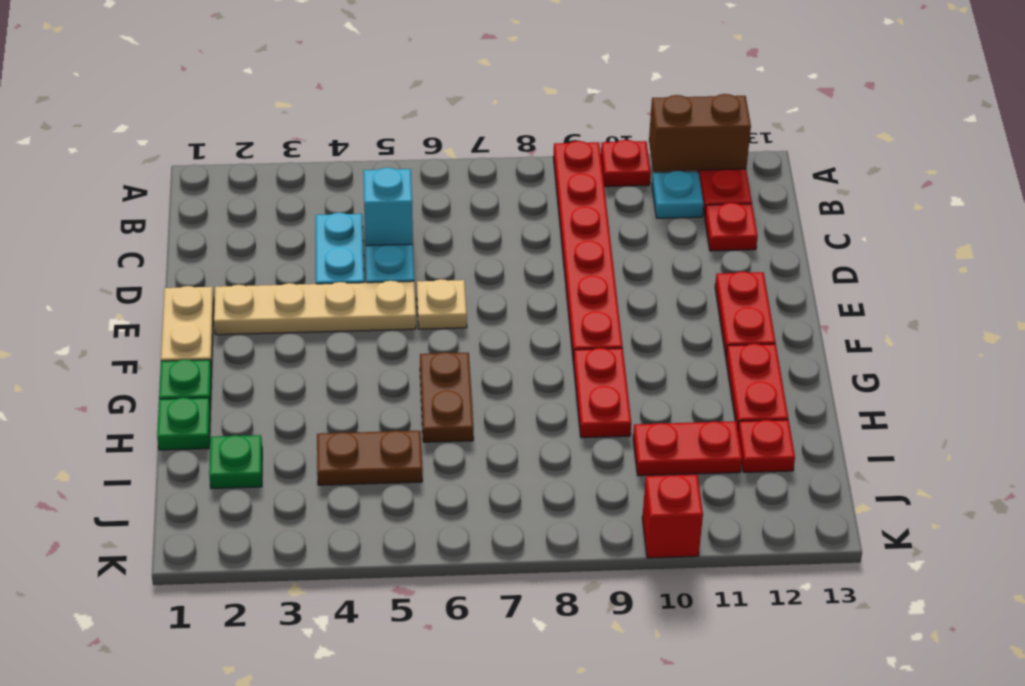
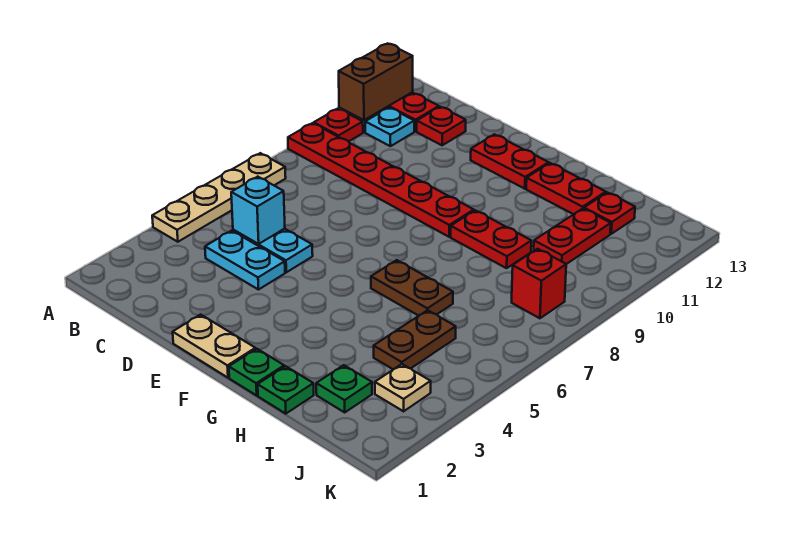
tan plate E2:E5 level 1 -> tan plate A4:A7 level 1
tan plate E6 level 1 -> tan plate J3 level 1
red brick K10 level 1 -> red brick J8 level 1

